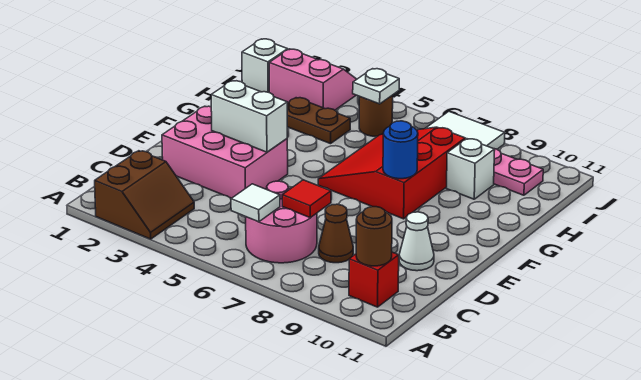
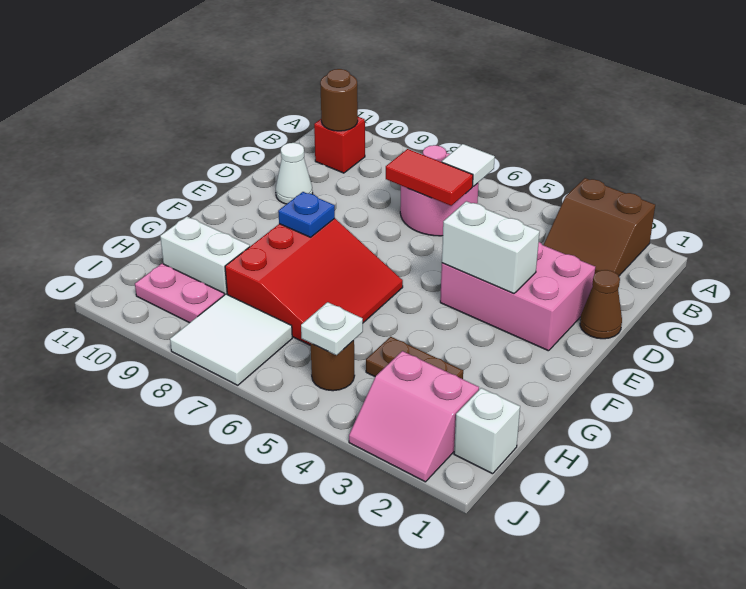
brown slope A2:B3 level 1 top 2 -> brown slope A2:B3 level 1 top A
red tile C7 level 2 -> red tile C6:C7 level 2
brown cone C8 level 1 -> brown cone D1 level 1
blue round brick F8 level 2 -> blue plate F8 level 2
white brick H9 level 1 -> white brick H9:H10 level 1

